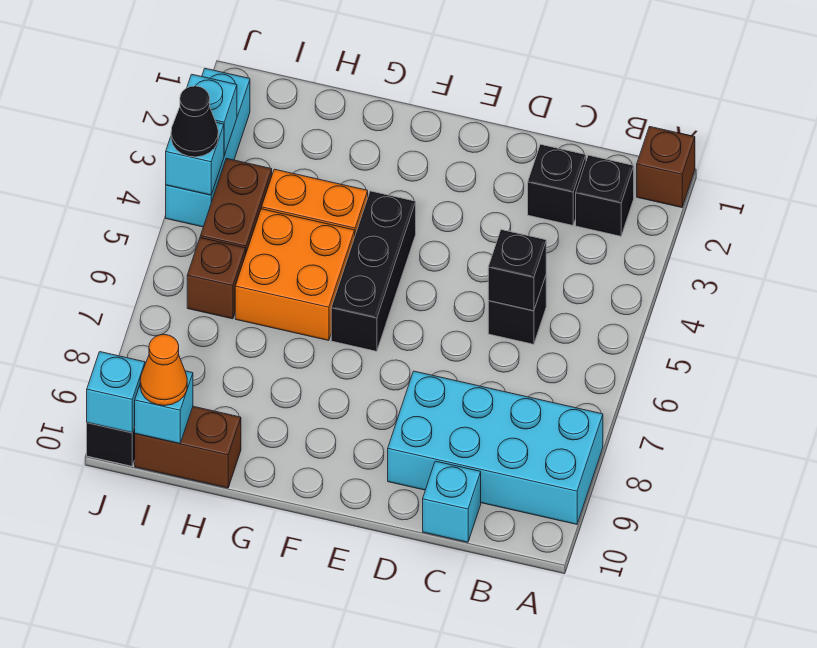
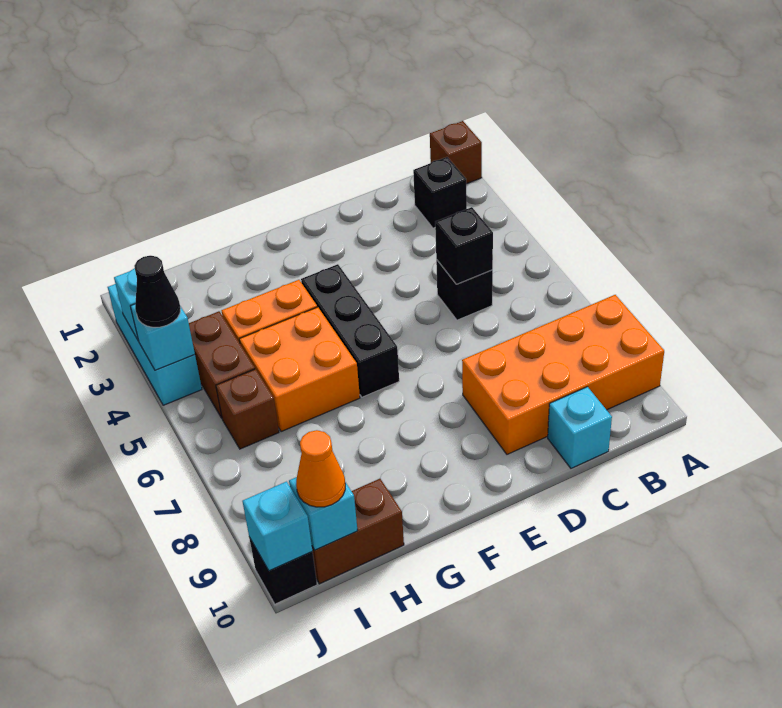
cyan brick A8:D9 level 1 -> orange brick A8:D9 level 1
black brick C2 level 1 -> none

